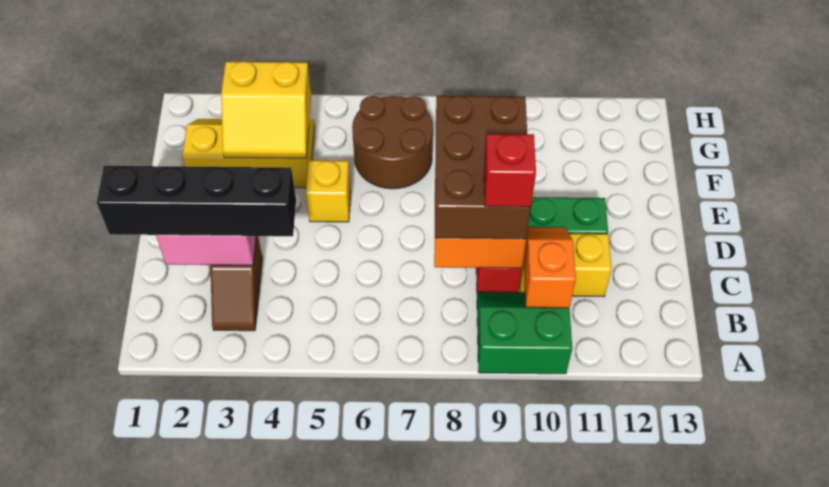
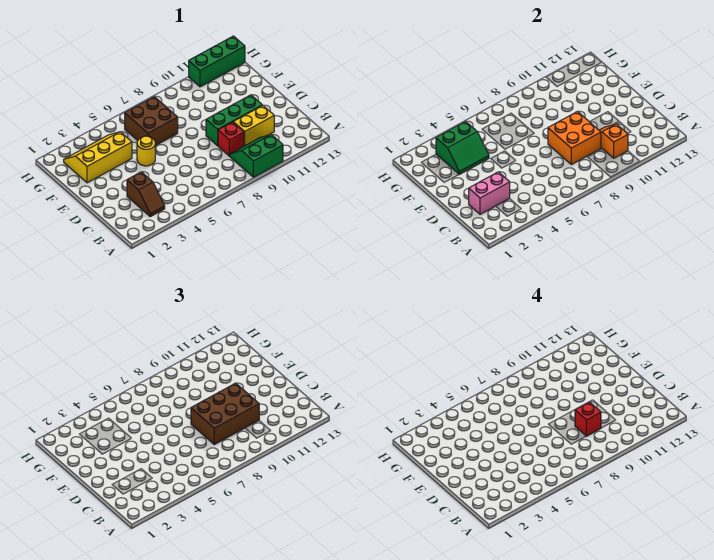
black brick C1:C4 level 3 -> none
brown brick C8:E9 level 3 -> brown brick C8:D10 level 3
yellow brick E5 level 1 -> yellow round brick E5 level 1
yellow slope F3:G4 level 2 top G -> green slope F3:G4 level 2 top G
brown round brick F6:G7 level 1 -> brown brick F6:G7 level 1
none -> green brick H11:H13 level 1

